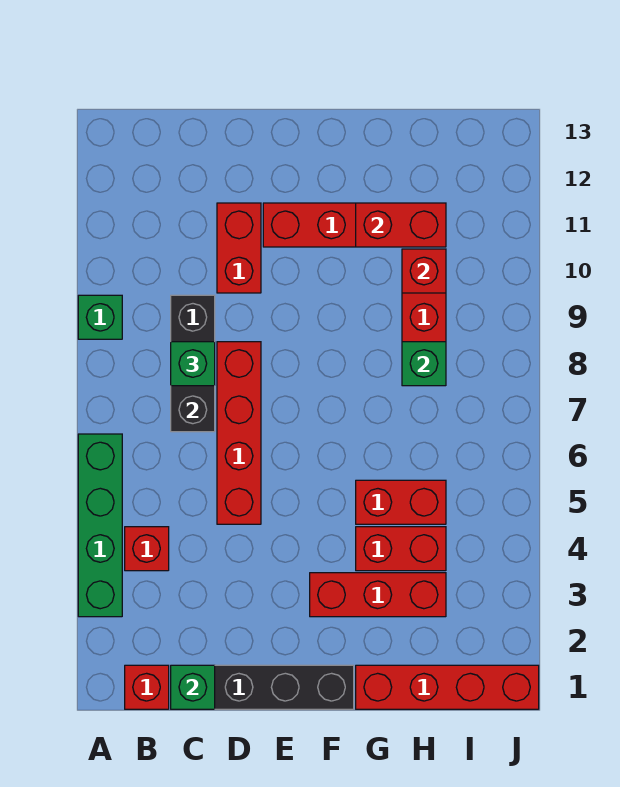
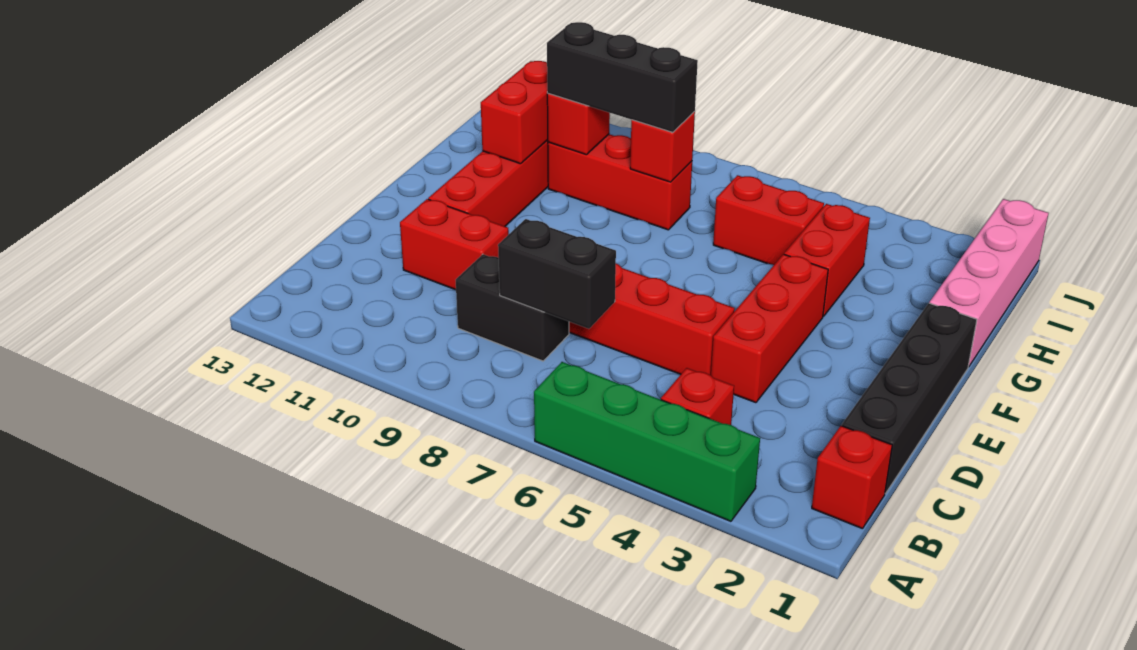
green brick A9 level 1 -> none
green brick C1 level 2 -> none
green brick C8 level 3 -> none
red brick F3:H3 level 1 -> red brick D4:F4 level 1
red brick G1:J1 level 1 -> pink brick G1:J1 level 1
red brick G5:H5 level 1 -> red brick H5:H6 level 1
green brick H8 level 2 -> red brick H8 level 2
none -> black brick H8:H10 level 3

